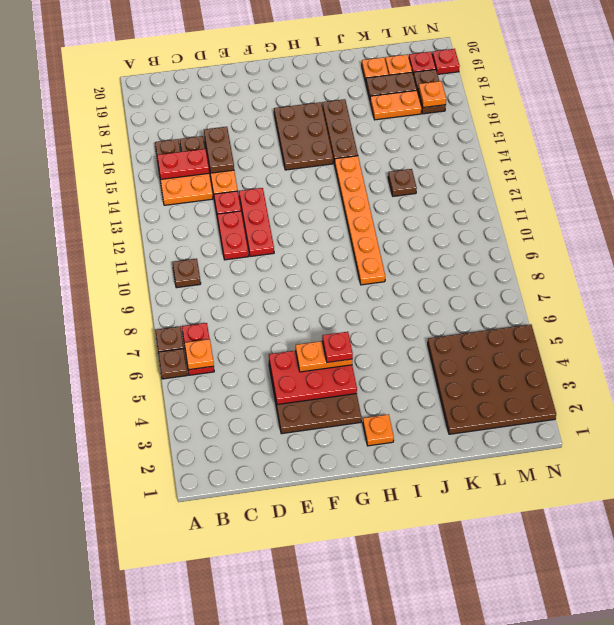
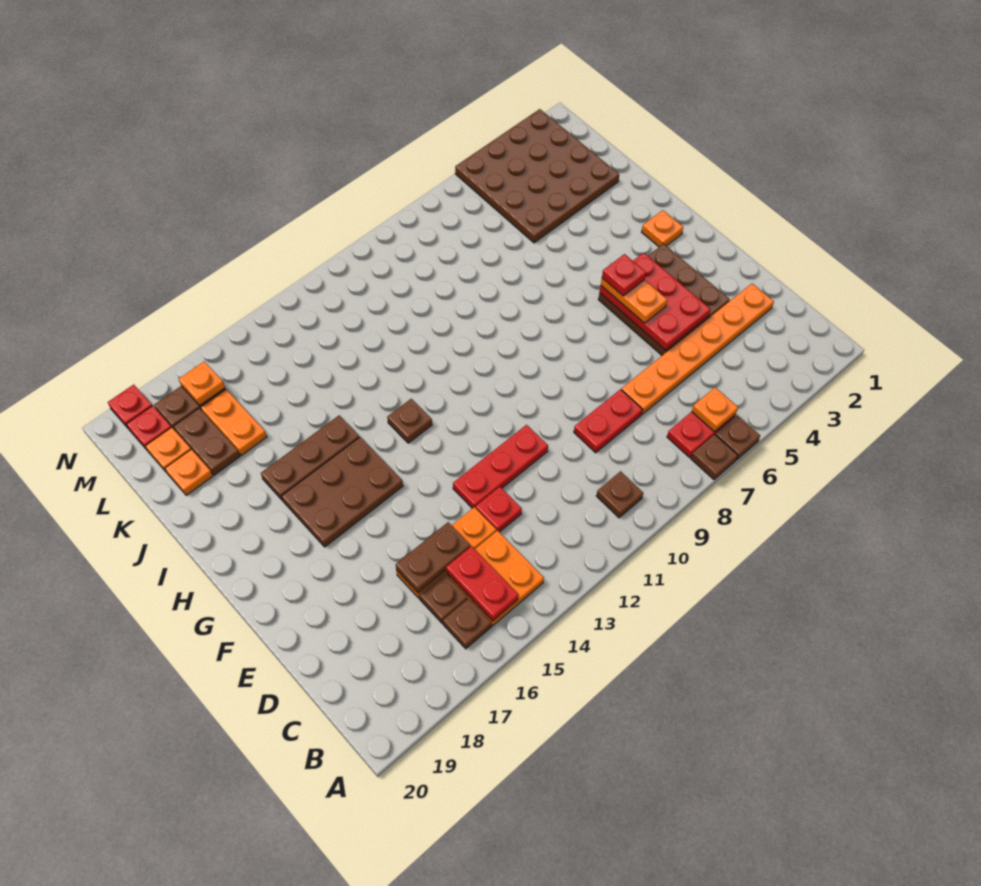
red plate D11:D12 level 1 -> red plate D8:D9 level 1
orange plate I9:I14 level 1 -> orange plate D2:D7 level 1
brown plate K13 level 1 -> brown plate H13 level 1

